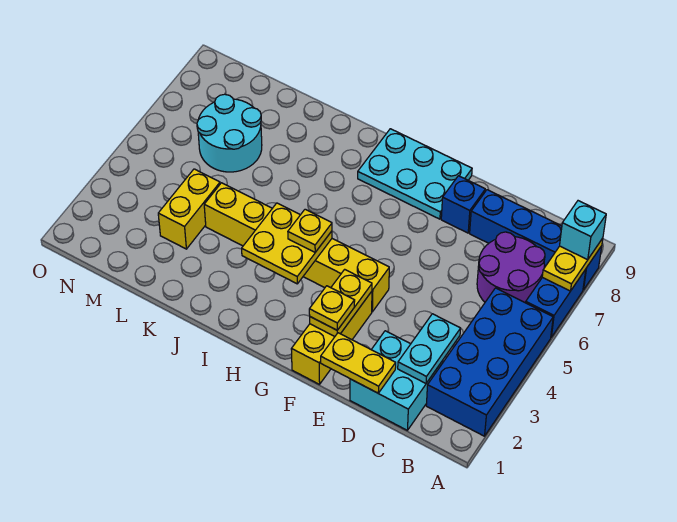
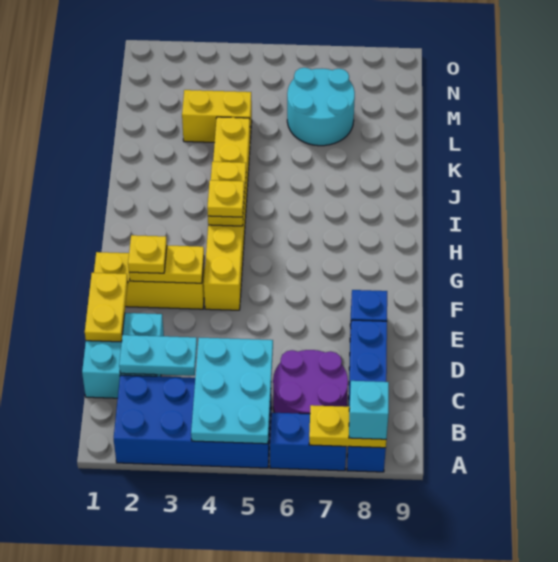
cyan plate F8:H9 level 1 -> cyan plate A4:C5 level 2
yellow plate H3:I4 level 2 -> yellow plate H4:I4 level 2

